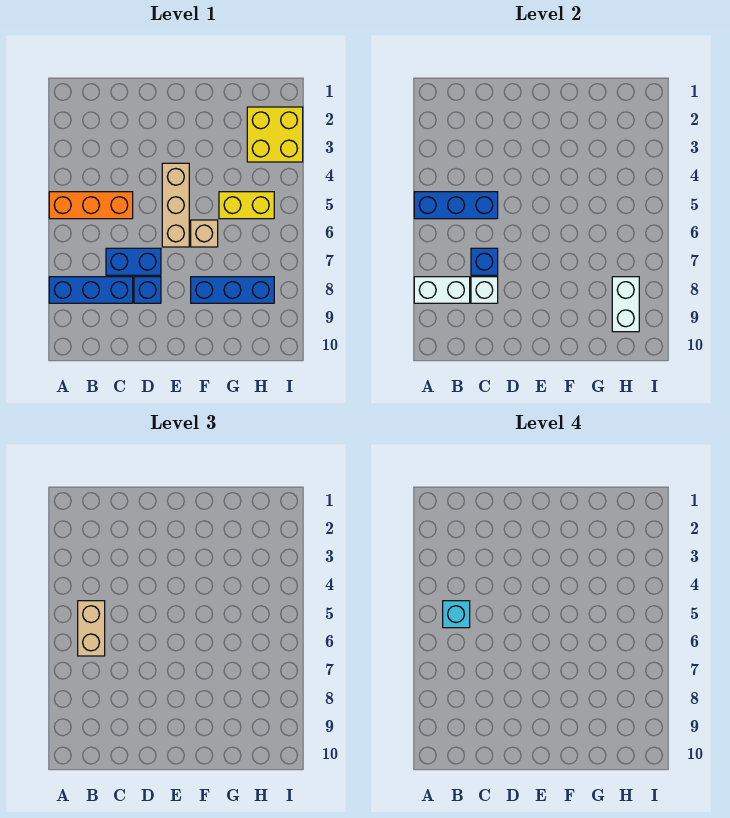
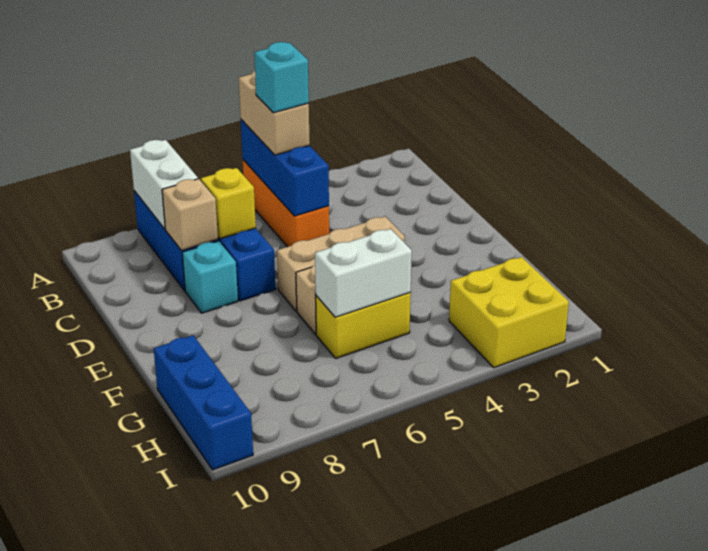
tan brick B5:B6 level 3 -> tan brick A5:B5 level 3
blue brick C7 level 2 -> yellow brick C7 level 2
white brick C8 level 2 -> tan brick C8 level 2
blue brick D8 level 1 -> cyan brick D8 level 1
blue brick F8:H8 level 1 -> blue brick G10:I10 level 1
yellow brick G5:H5 level 1 -> yellow brick G5:G6 level 1
white brick H8:H9 level 2 -> white brick G5:G6 level 2

